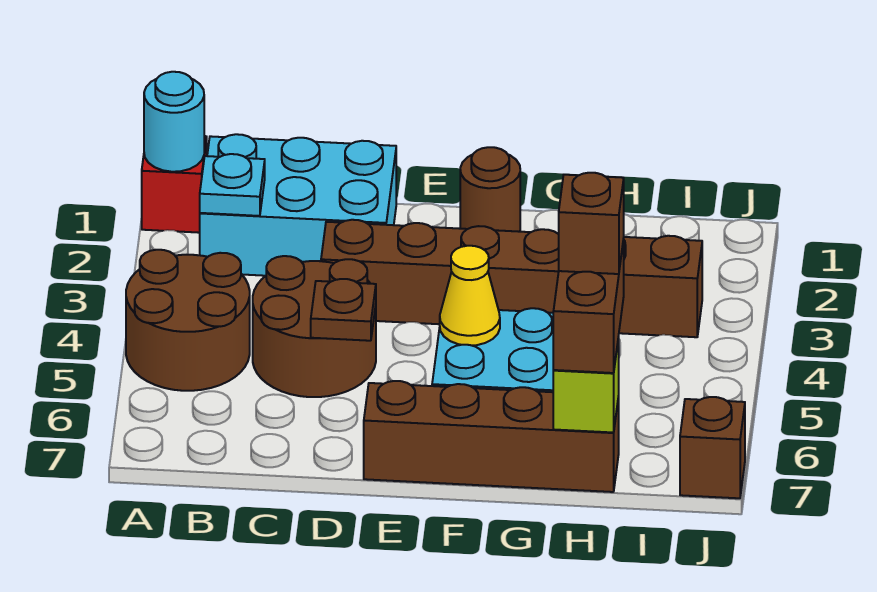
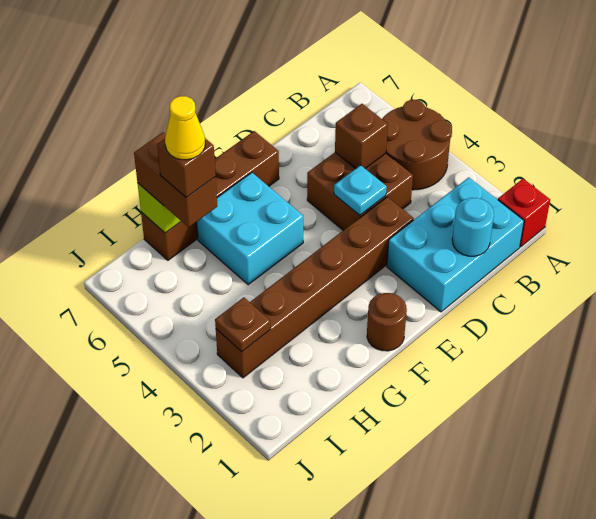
cyan round brick A1 level 2 -> cyan round brick C1 level 2
cyan plate B2 level 2 -> cyan plate D4 level 2
brown round brick C4:D5 level 1 -> brown brick C4:D5 level 1
brown plate D5 level 2 -> brown plate I3 level 2
yellow cone F5 level 2 -> yellow cone H6 level 5
brown brick J7 level 1 -> brown brick C5 level 2

